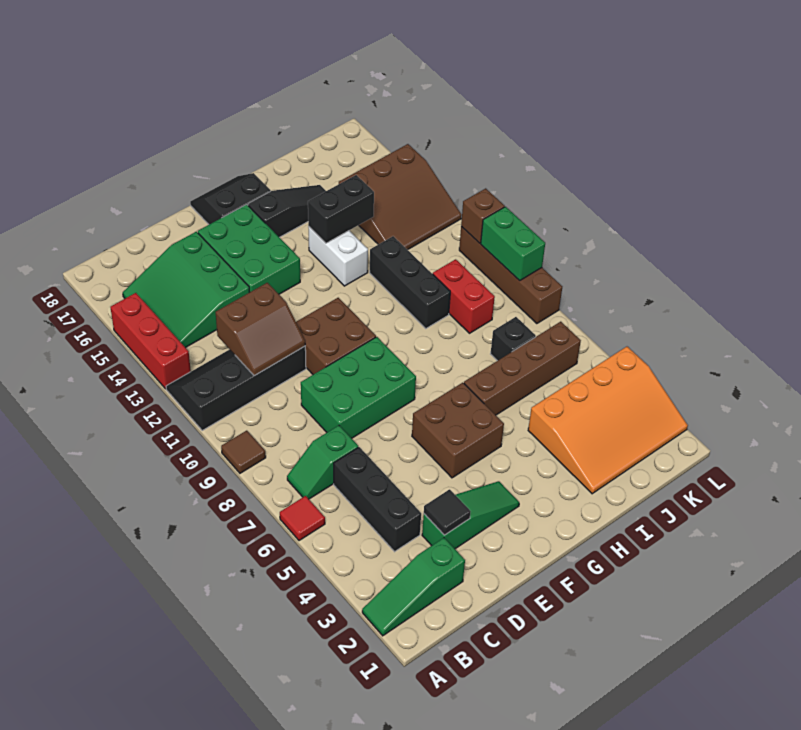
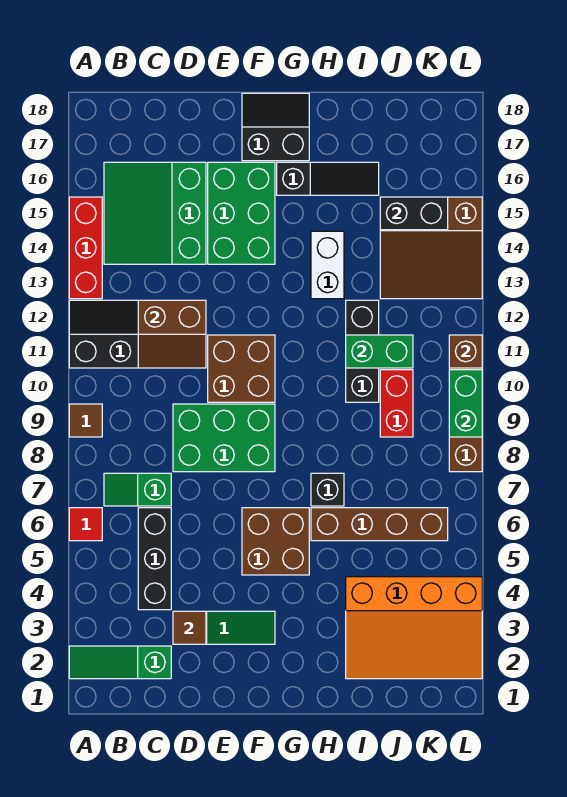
black tile D3 level 2 -> brown tile D3 level 2
black brick H14:I14 level 2 -> black brick J15:K15 level 2
none -> green brick I11:J11 level 2
black brick J7 level 1 -> black brick H7 level 1

